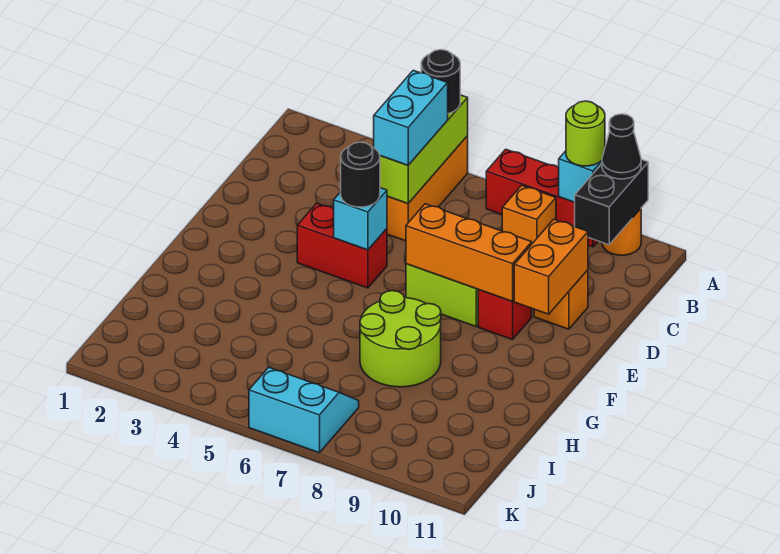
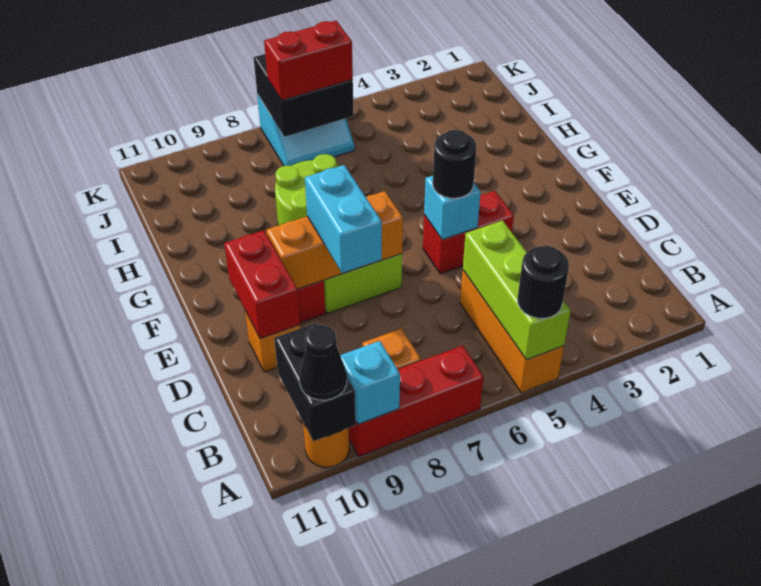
lime round brick A9 level 3 -> none
cyan brick B5:C5 level 3 -> cyan brick D8:E8 level 3
orange brick D10:E10 level 2 -> red brick D10:E10 level 2
none -> black brick J6:K7 level 2
none -> red brick J6:J7 level 3

